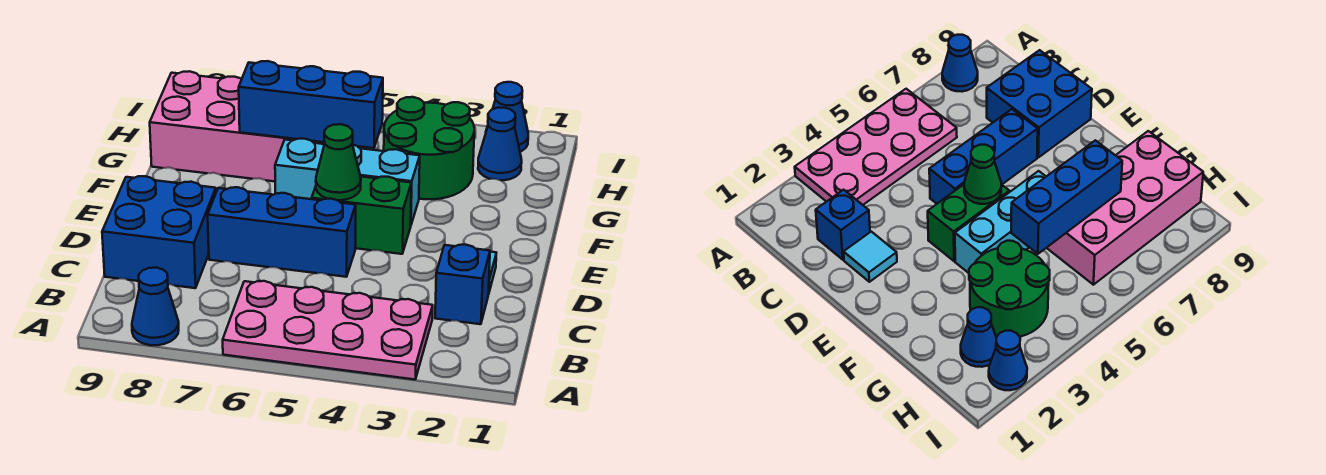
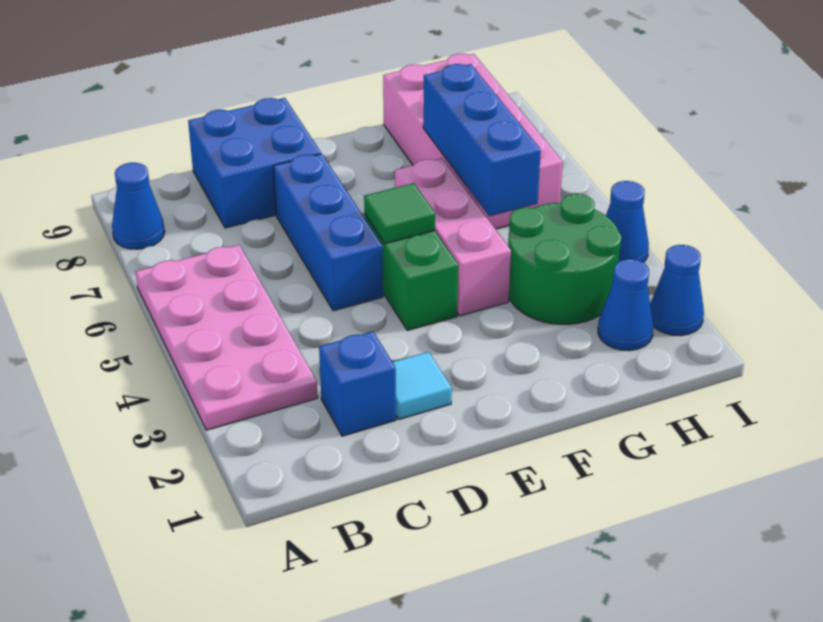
green cone E5 level 2 -> green tile E5 level 2
cyan brick F4:F6 level 1 -> pink brick F4:F6 level 1
none -> blue cone I4 level 1

